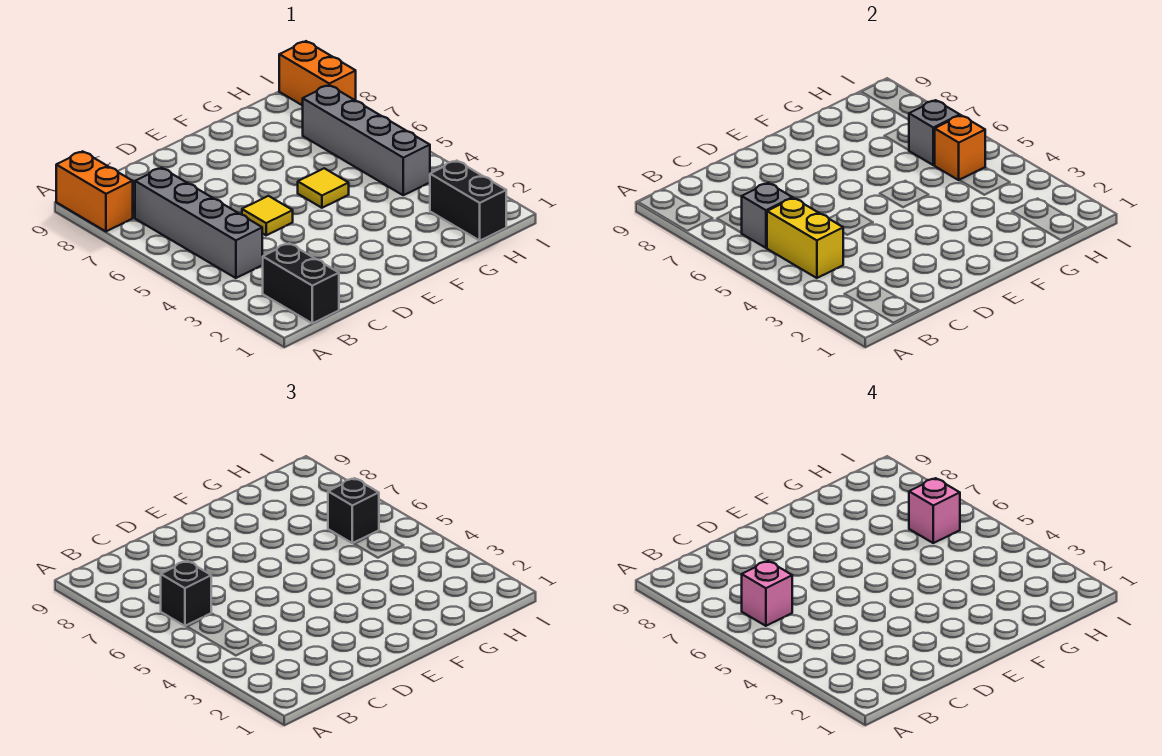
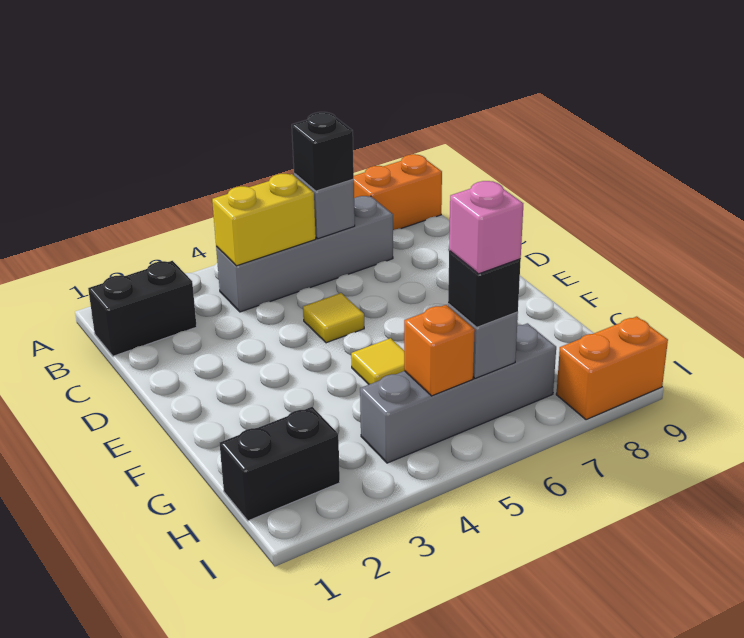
pink brick B6 level 4 -> none

